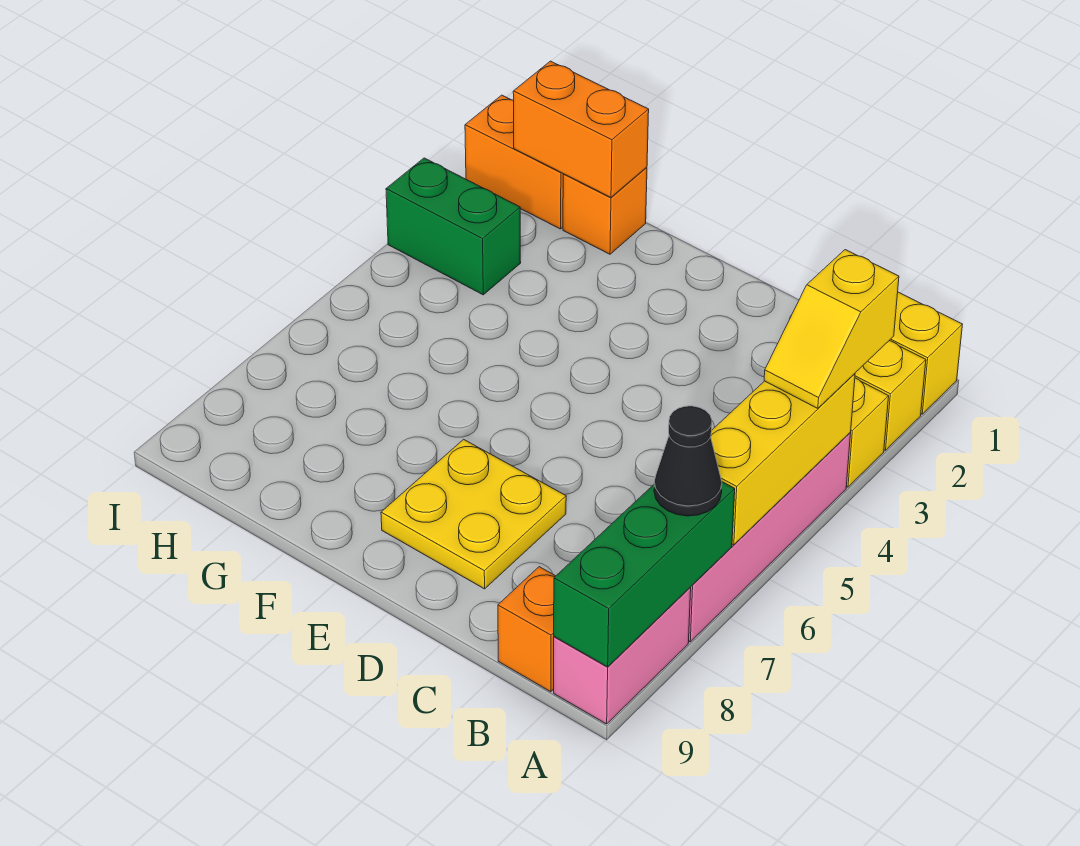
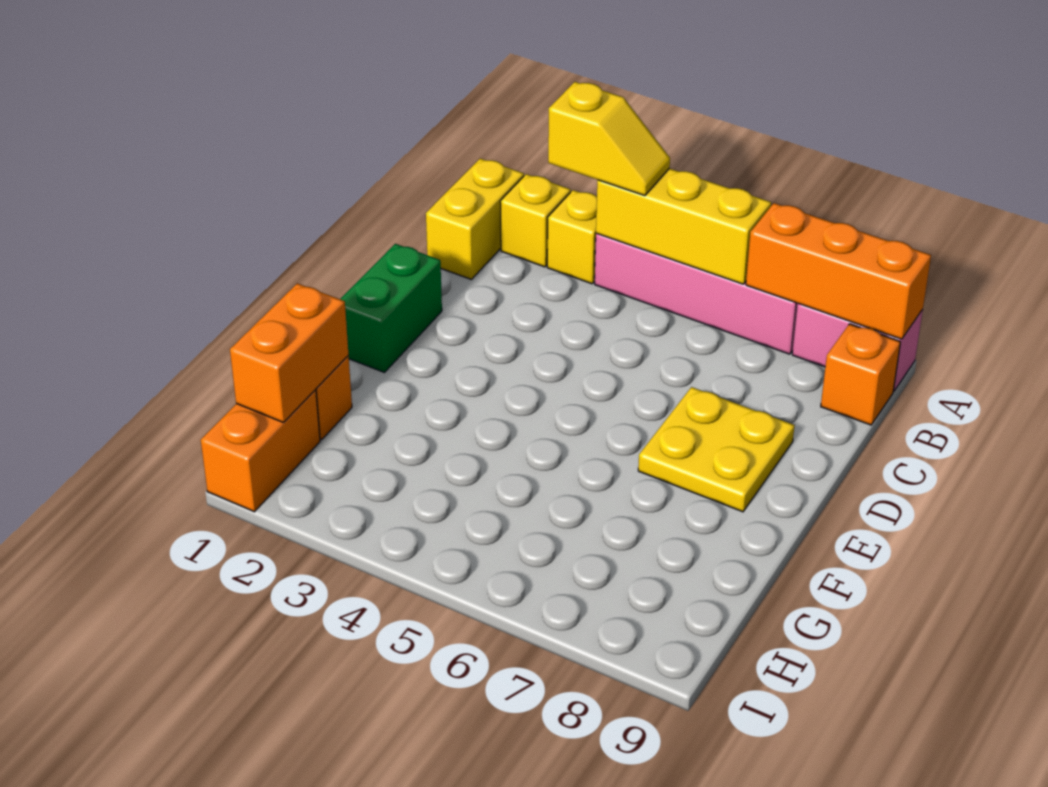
green brick A7:A9 level 2 -> orange brick A7:A9 level 2
black cone A7 level 3 -> none
green brick H3:I3 level 1 -> green brick D1:E1 level 1

